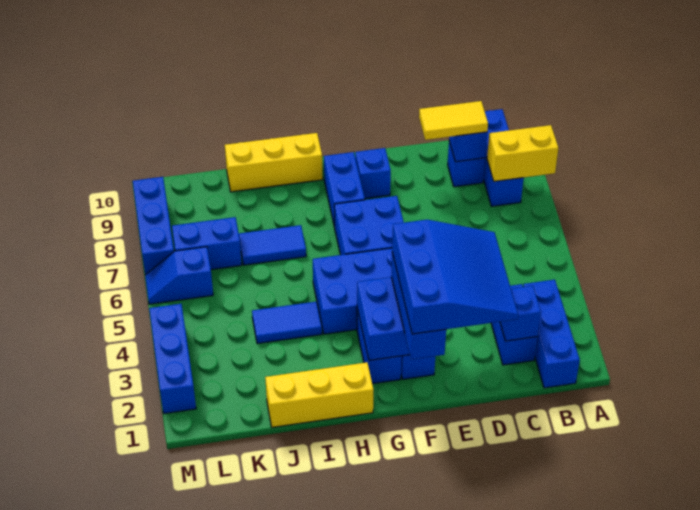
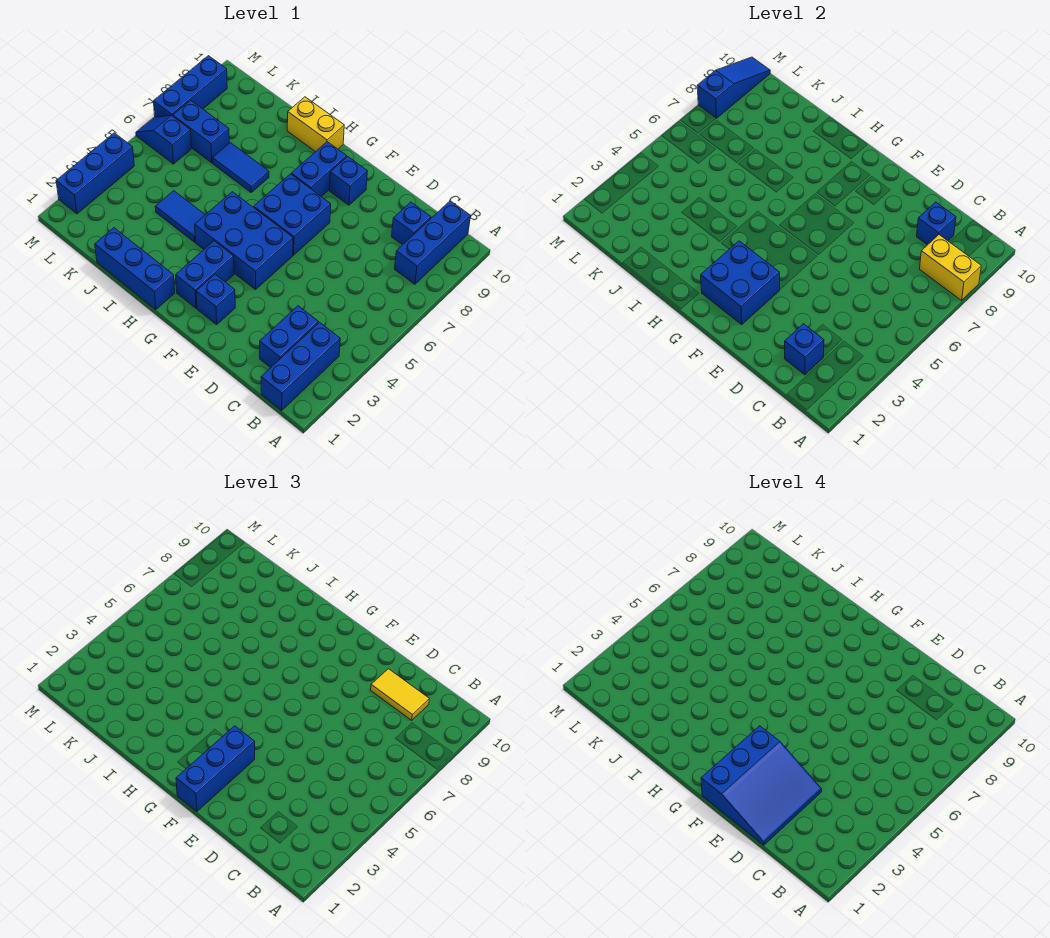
yellow brick H1:J1 level 1 -> blue brick H1:J1 level 1
yellow brick H10:J10 level 1 -> yellow brick H10:I10 level 1
none -> blue slope M8:M10 level 2 top 8

